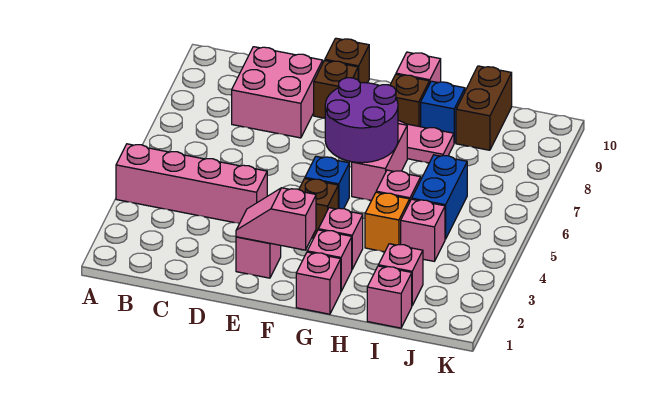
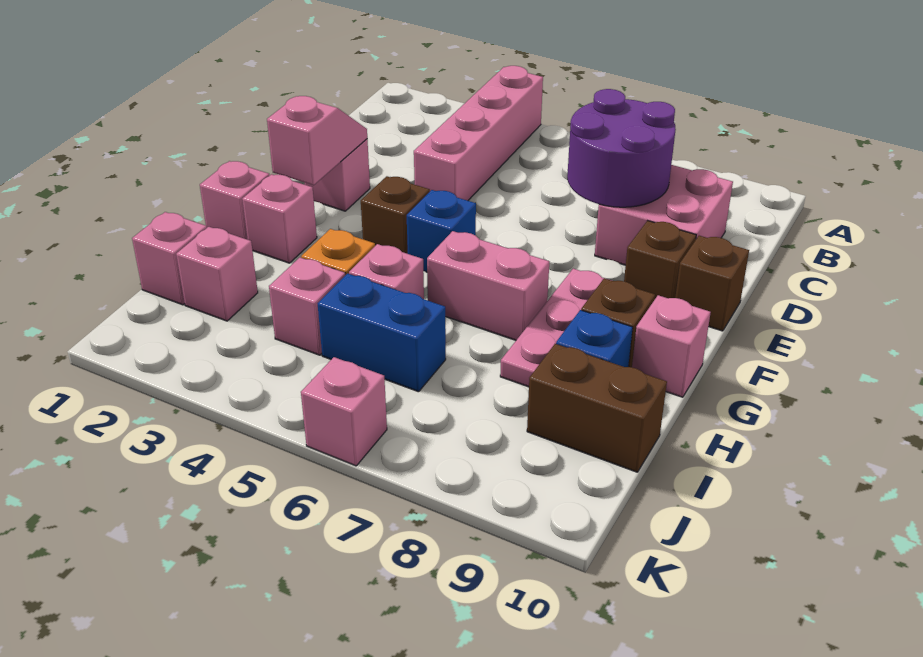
purple round brick F6:G7 level 2 -> purple round brick C7:D8 level 2
pink brick G3 level 1 -> pink brick K6 level 1

